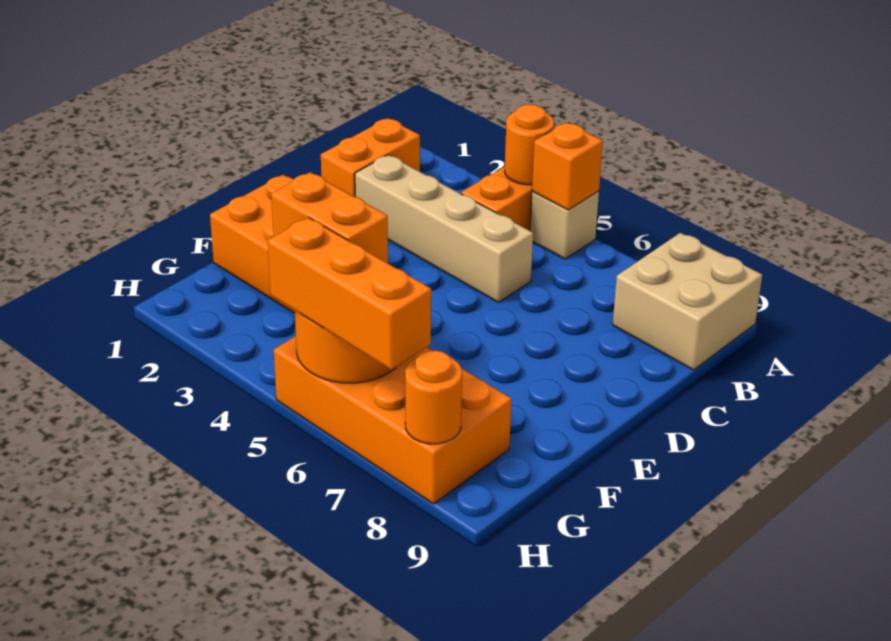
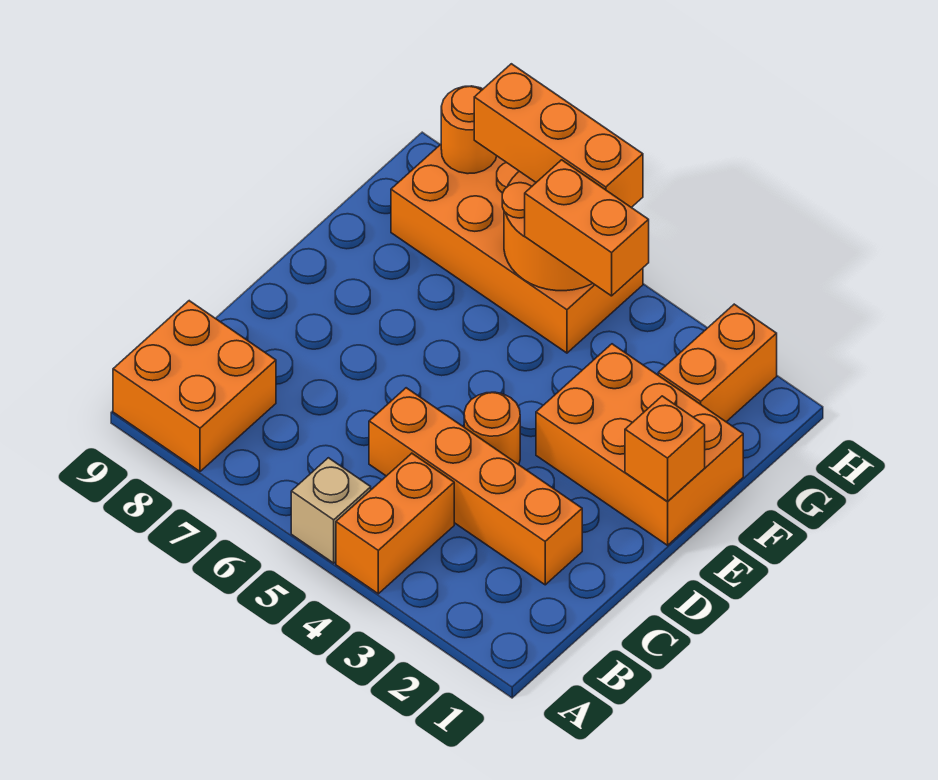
orange round brick A4 level 2 -> orange round brick D4 level 1
orange brick A5 level 2 -> orange brick E1 level 2
tan brick A8:B9 level 1 -> orange brick A8:B9 level 1
orange brick B1:C1 level 1 -> orange brick G2:H2 level 1
tan brick C2:C5 level 1 -> orange brick C2:C5 level 1

